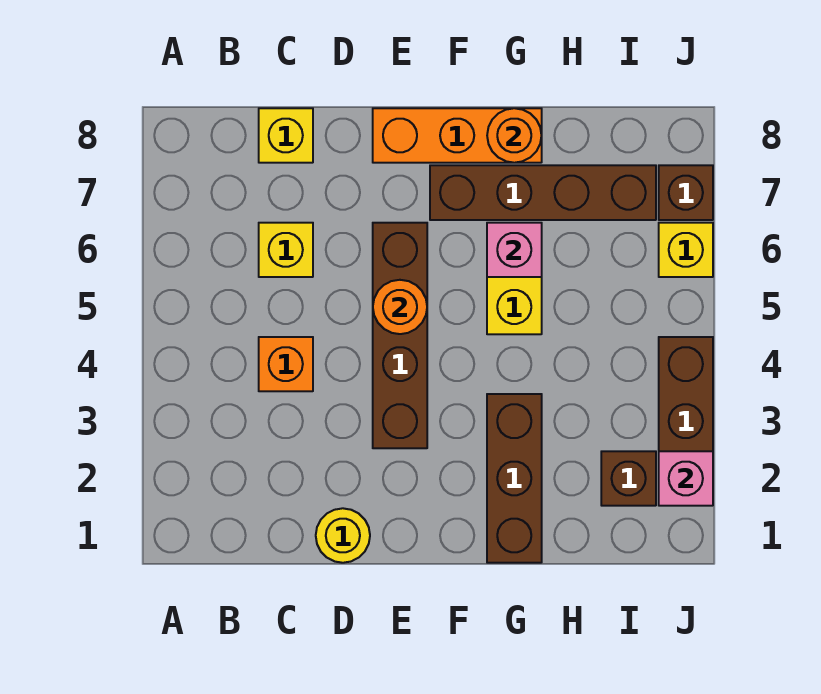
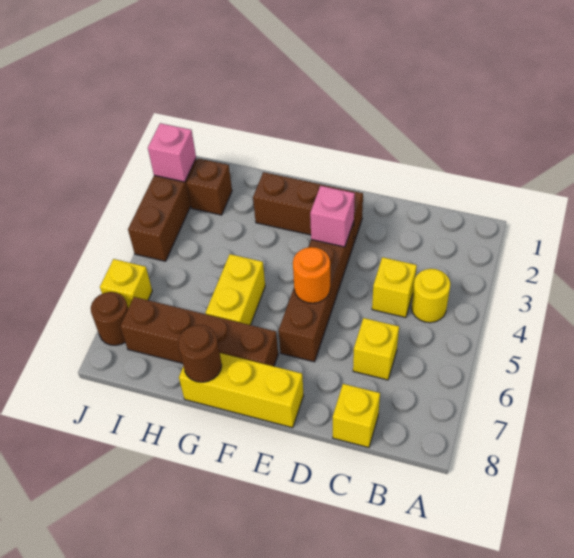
orange brick C4 level 1 -> yellow brick C4 level 1
yellow round brick D1 level 1 -> yellow round brick B4 level 1
orange brick E8:G8 level 1 -> yellow brick E8:G8 level 1
brown brick G1:G3 level 1 -> brown brick E2:G2 level 1
pink brick G6 level 2 -> pink brick E3 level 2
orange round brick G8 level 2 -> brown round brick G8 level 2
brown brick J7 level 1 -> brown round brick J7 level 1

